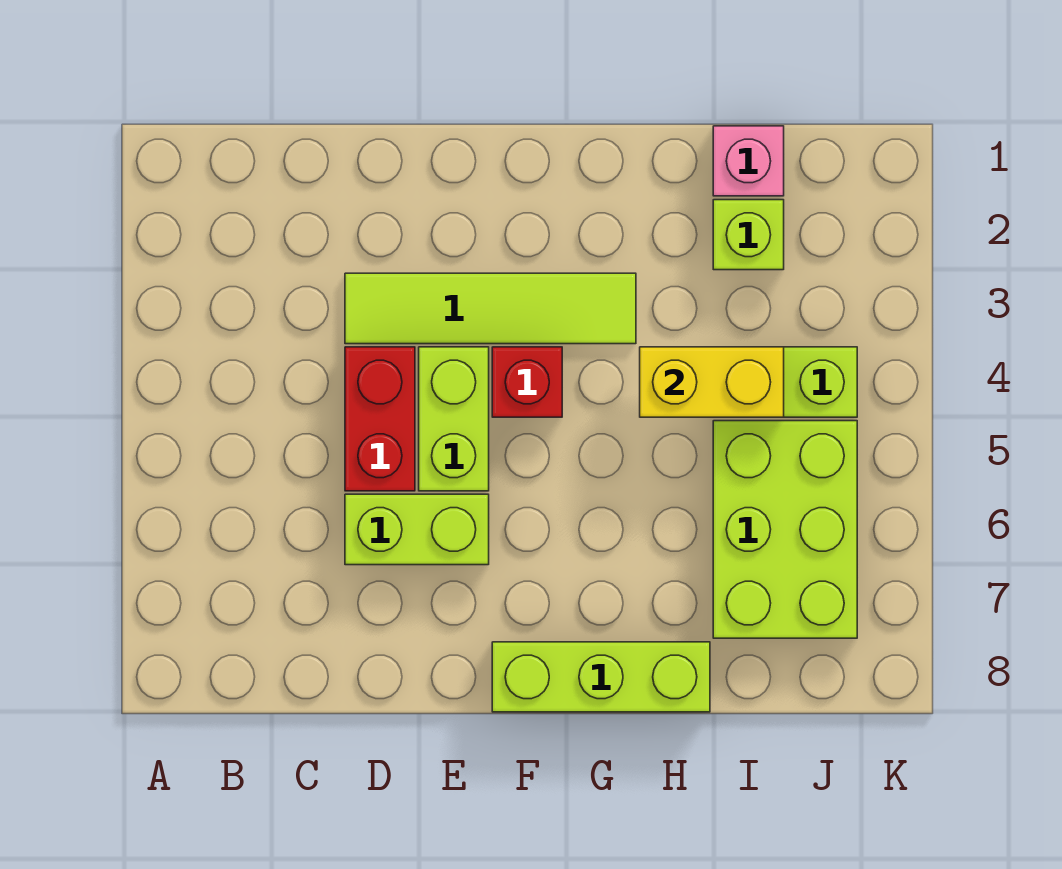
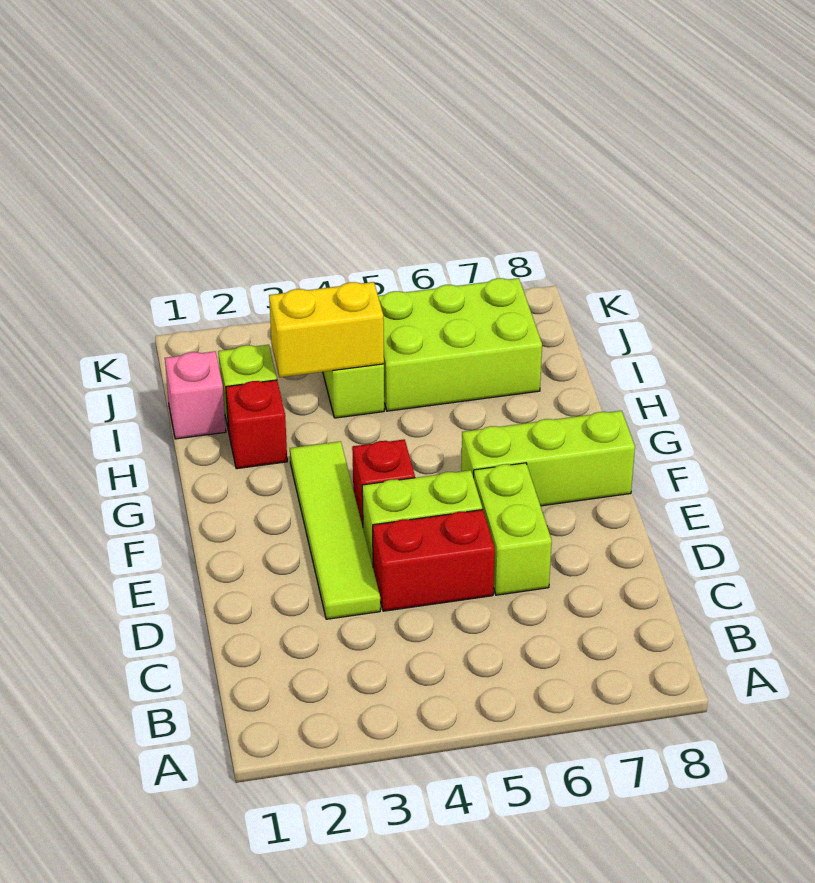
lime brick F8:H8 level 1 -> lime brick F6:F8 level 1
none -> red brick H2 level 1
yellow brick H4:I4 level 2 -> yellow brick I3:I4 level 2

